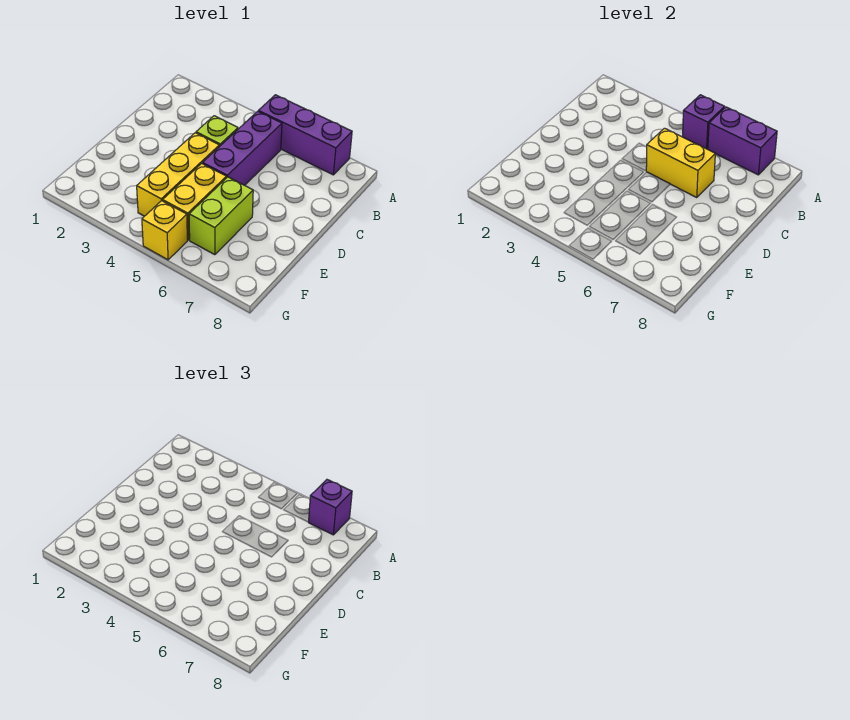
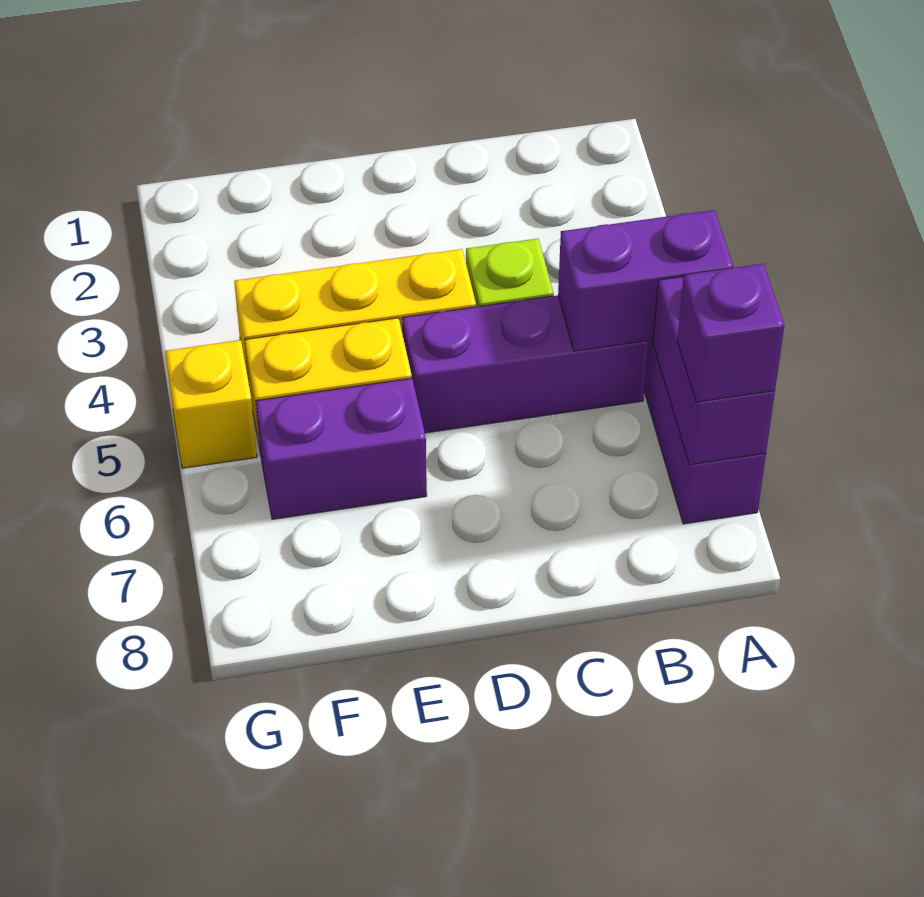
purple brick A5 level 2 -> purple brick A5:B5 level 2
yellow brick C5:C6 level 2 -> none
lime brick E6:F6 level 1 -> purple brick E6:F6 level 1

